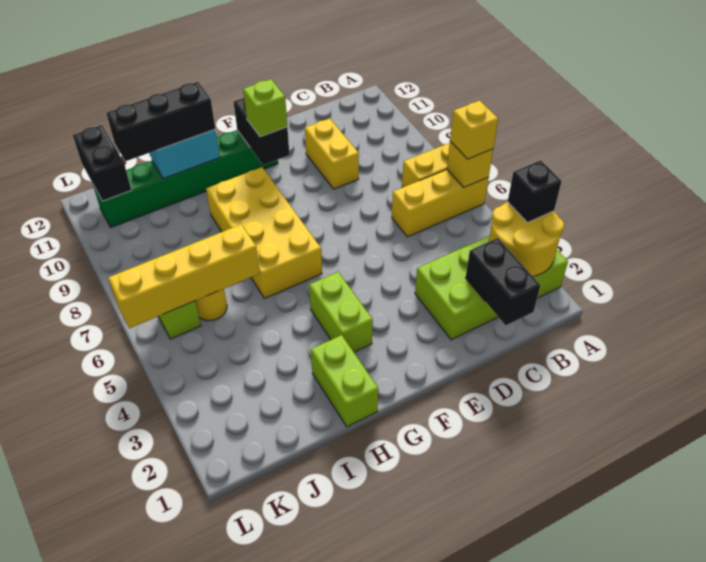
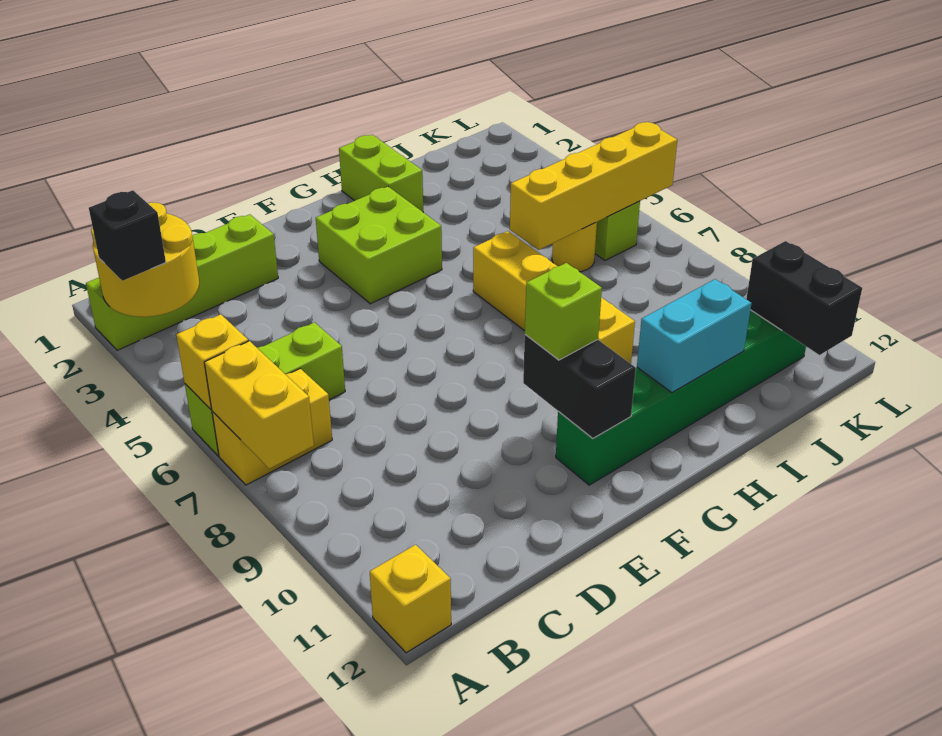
lime brick A2:D3 level 1 -> lime brick A2:D2 level 1
yellow brick A6:C6 level 1 -> lime brick A6:C6 level 1
yellow brick A6 level 3 -> yellow brick A12 level 1
black brick C1:C2 level 2 -> none
yellow brick D9:D10 level 1 -> yellow brick A7:A8 level 2
lime brick G3:G4 level 1 -> lime brick F3:G4 level 1
yellow brick G6:H9 level 1 -> yellow brick H6:H9 level 1
black brick H11:J11 level 3 -> none

